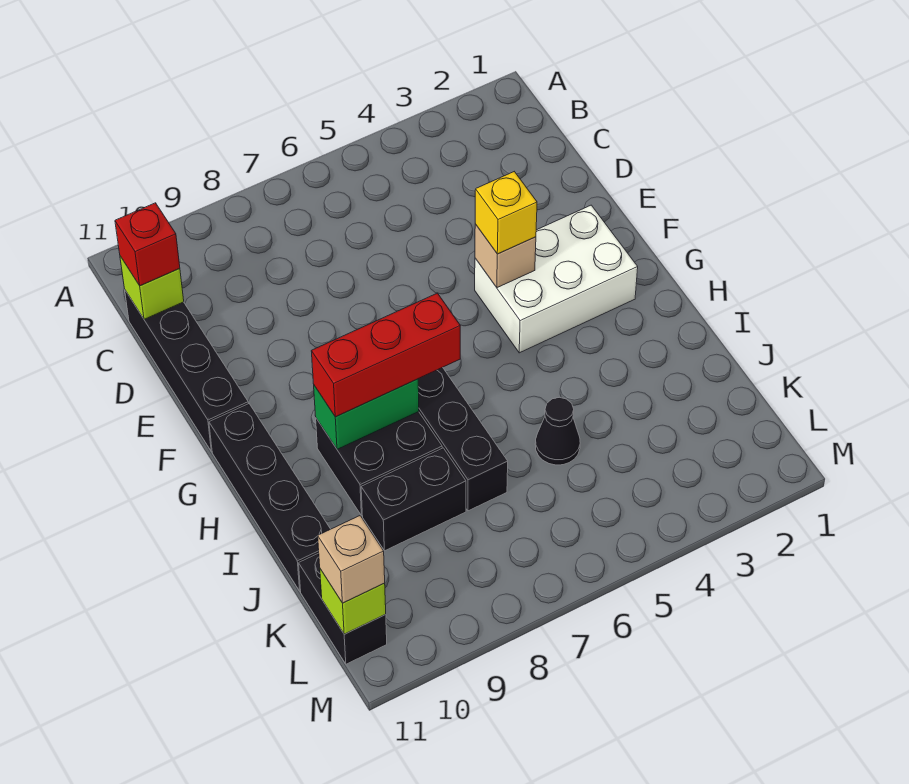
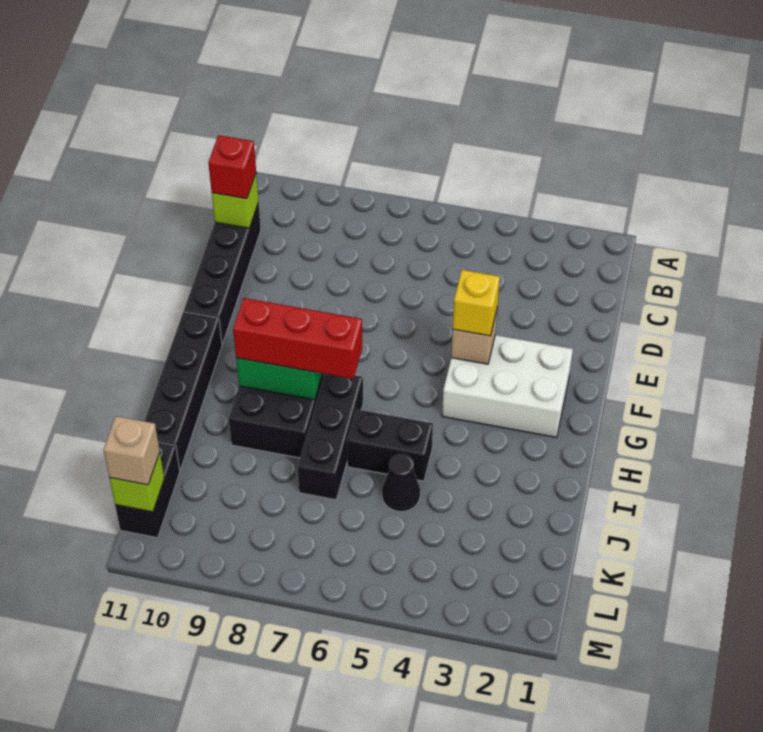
black brick J8:J9 level 1 -> black brick I5:I6 level 1

